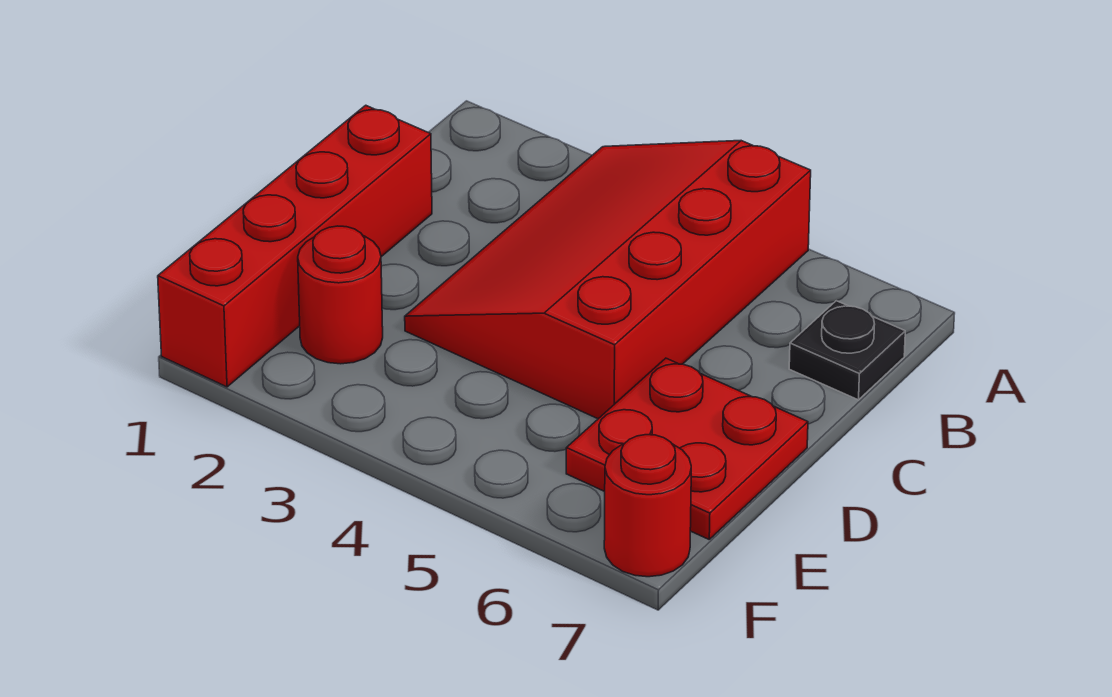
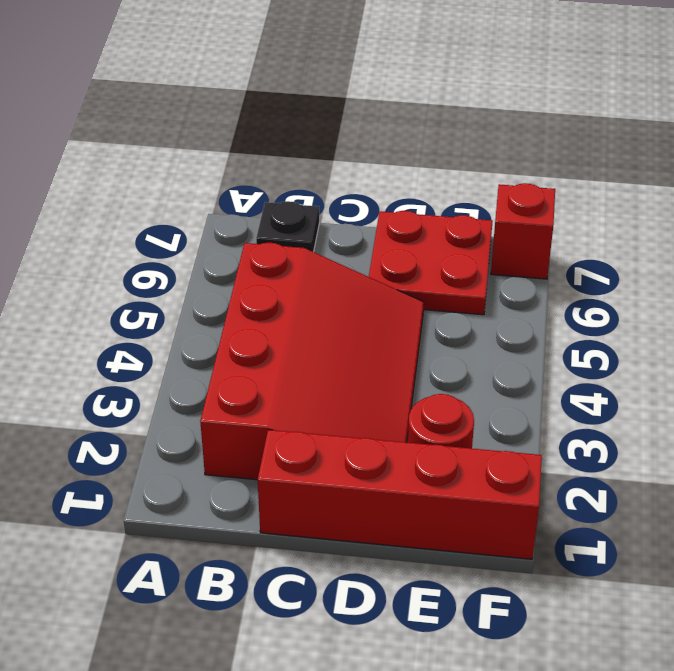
red slope A3:D5 level 1 top 5 -> red slope B2:D5 level 1 top B
red round brick F7 level 1 -> red brick F7 level 1

